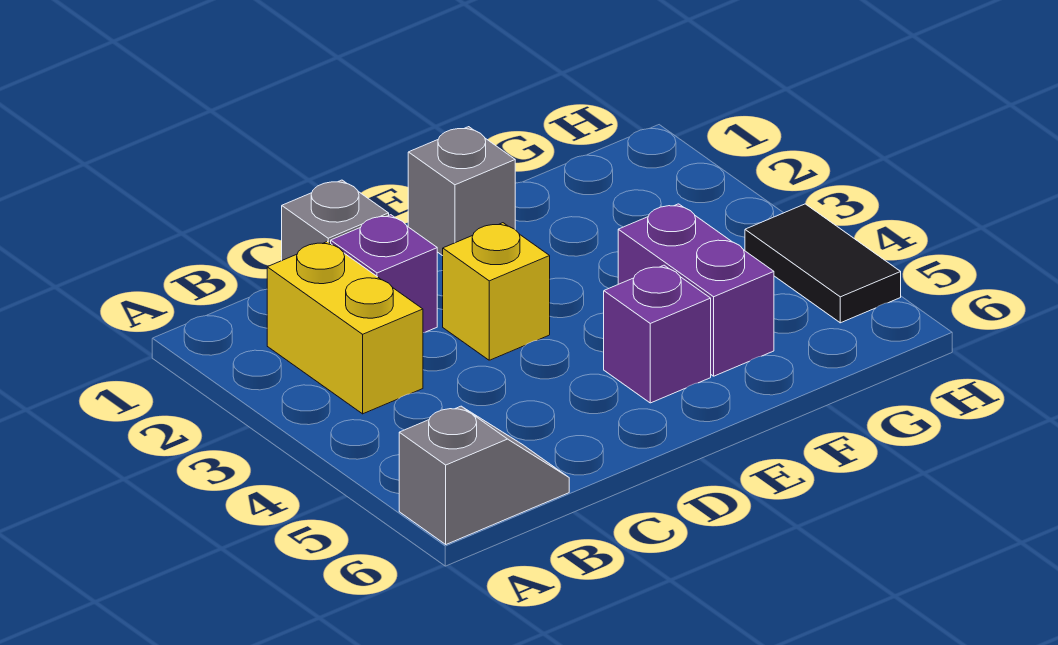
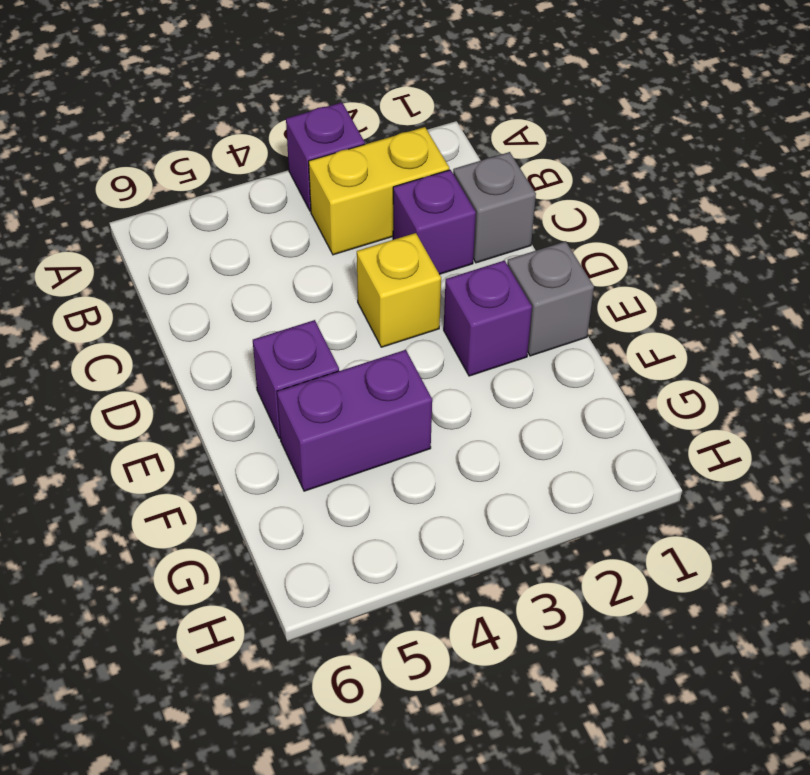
none -> purple brick A3 level 1
grey slope A6:B6 level 1 top A -> none
none -> purple brick E2 level 1
black tile H4:H5 level 1 -> none

